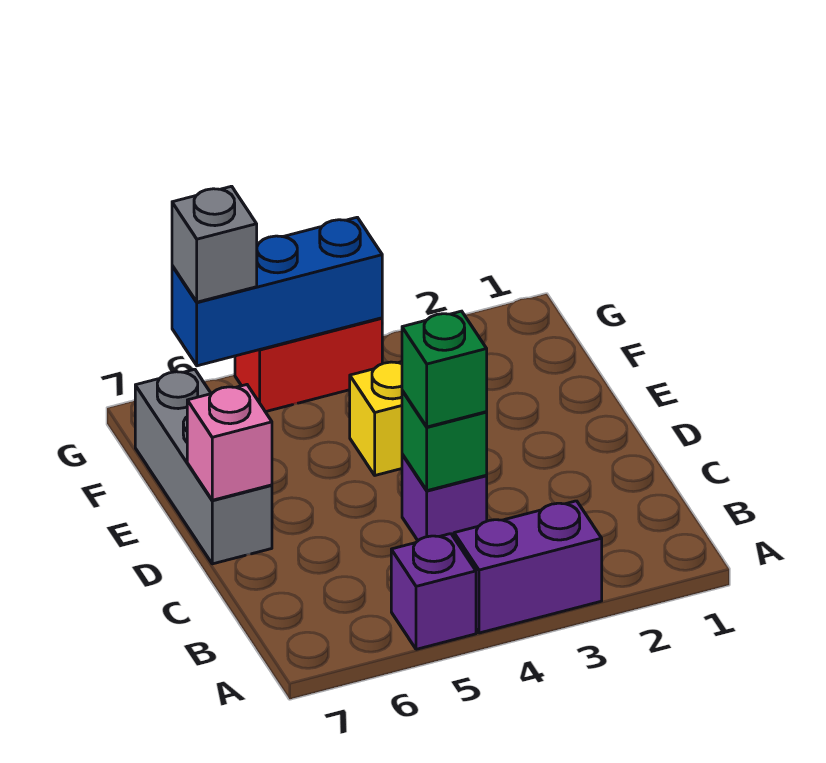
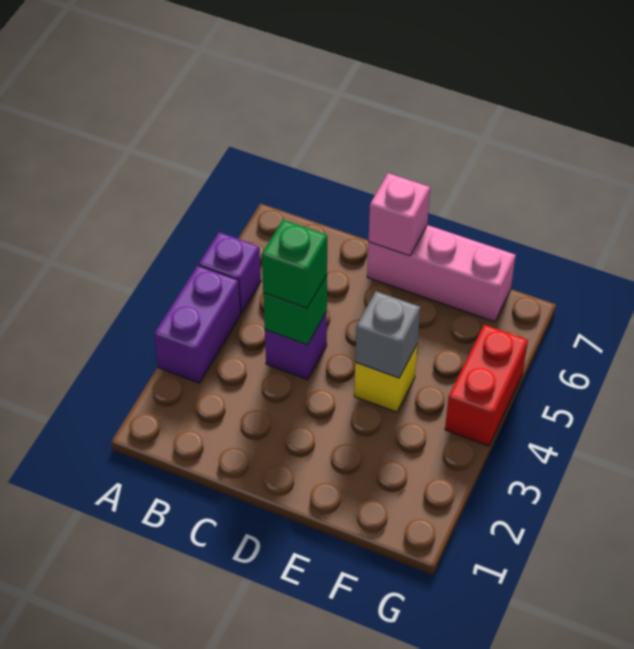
grey brick D7:F7 level 1 -> pink brick D7:F7 level 1
blue brick G4:G6 level 2 -> none
grey brick G6 level 3 -> grey brick E4 level 2

